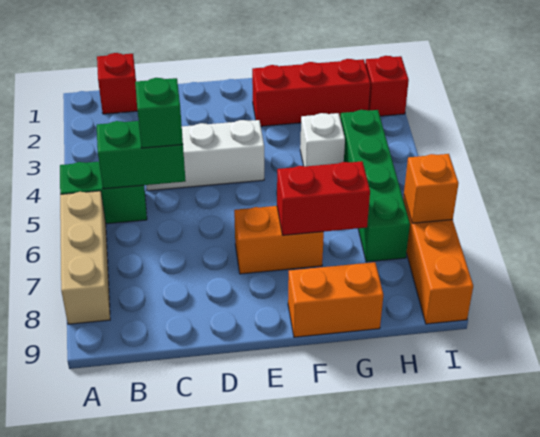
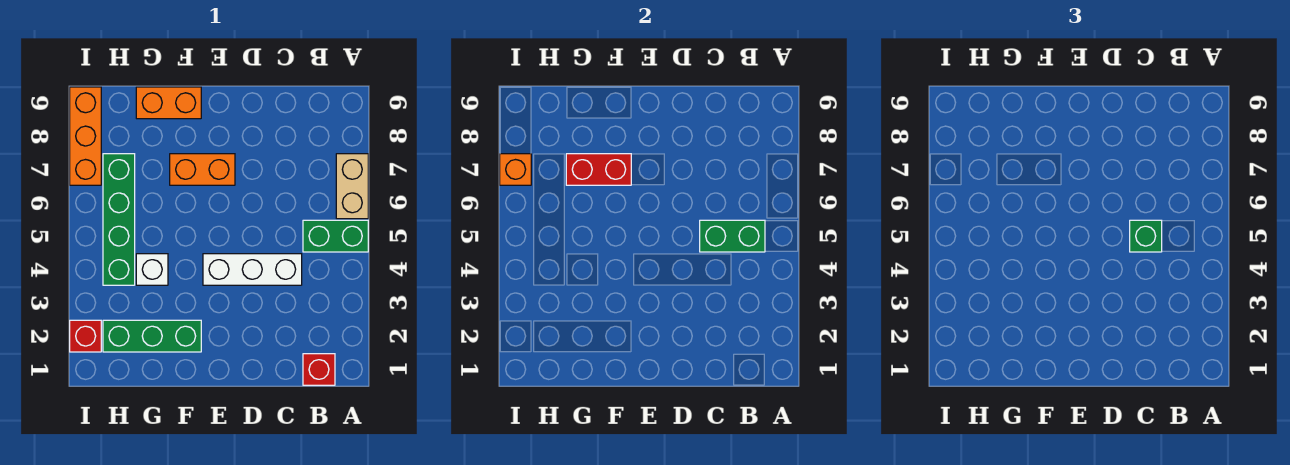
tan brick A6:A8 level 1 -> tan brick A6:A7 level 1
red brick F2:H2 level 1 -> green brick F2:H2 level 1

